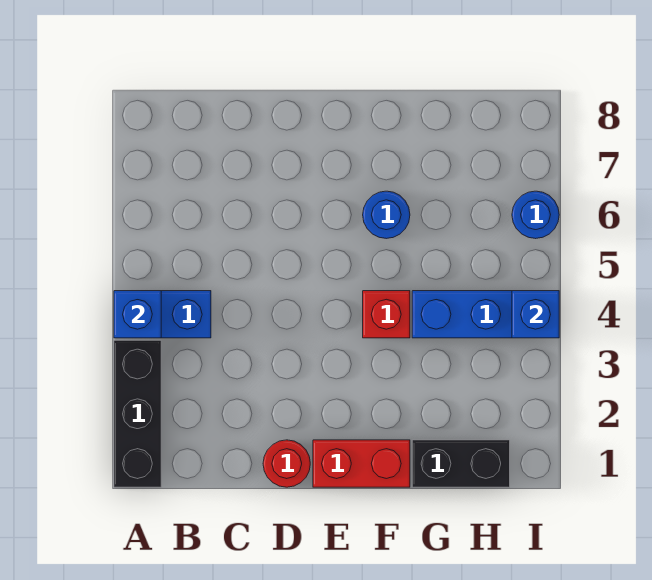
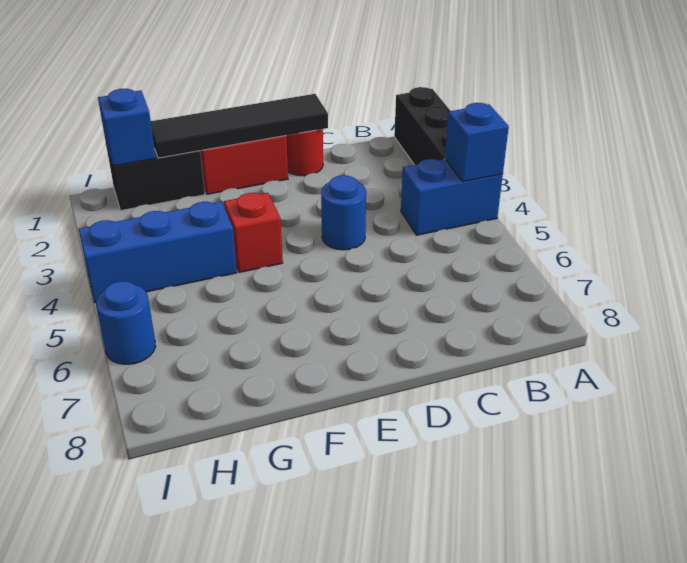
none -> black tile D1:G1 level 2
blue round brick F6 level 1 -> blue round brick D4 level 1
blue brick I4 level 2 -> blue brick H1 level 2

